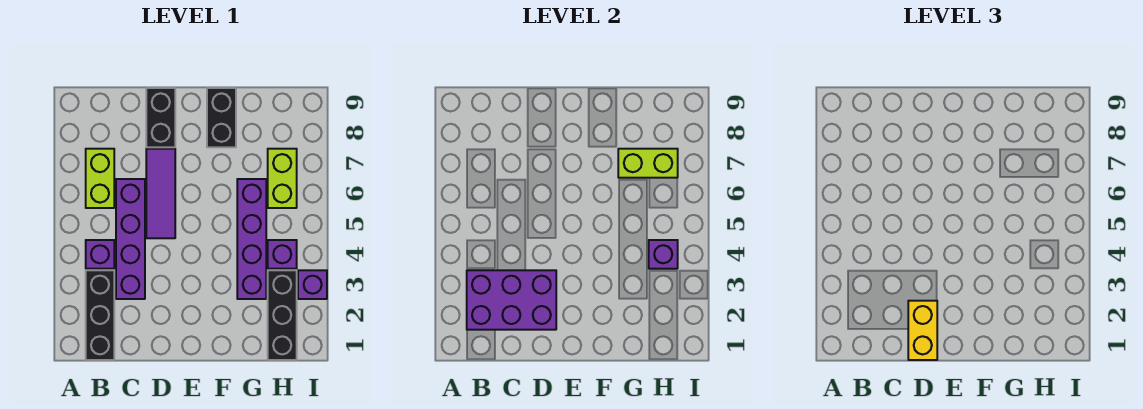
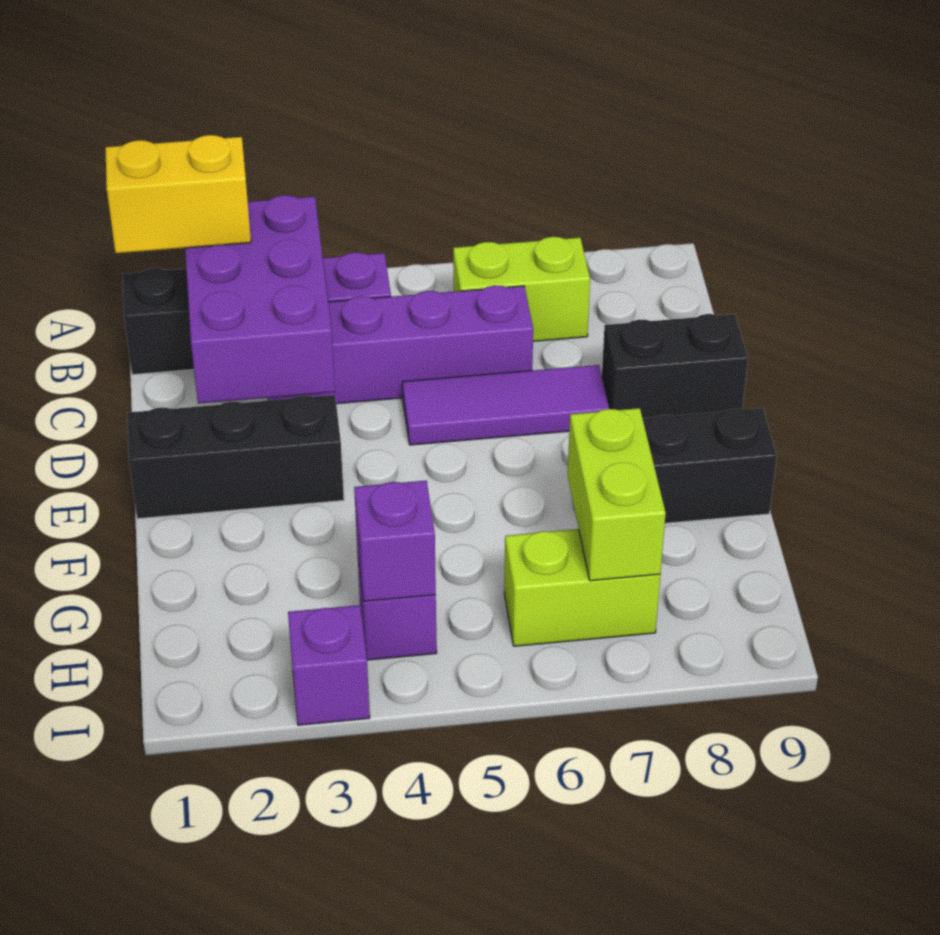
yellow brick D1:D2 level 3 -> yellow brick B1:B2 level 3
purple brick G3:G6 level 1 -> none
black brick H1:H3 level 1 -> black brick E1:E3 level 1

